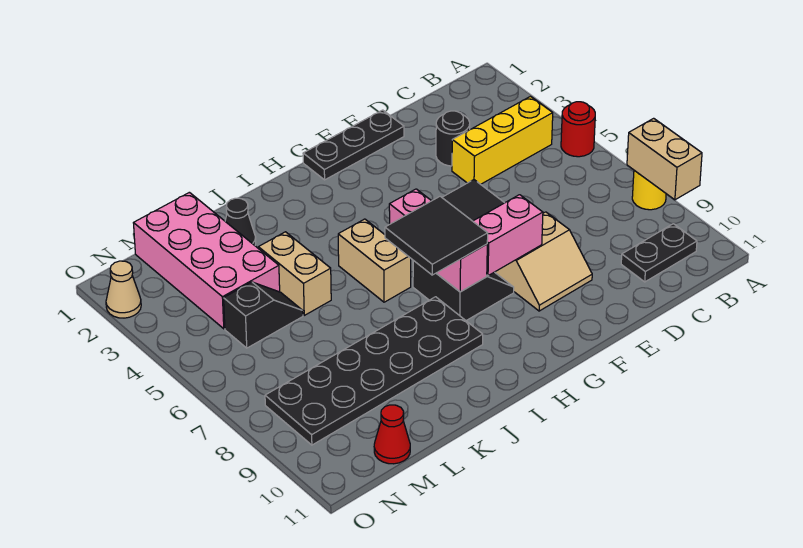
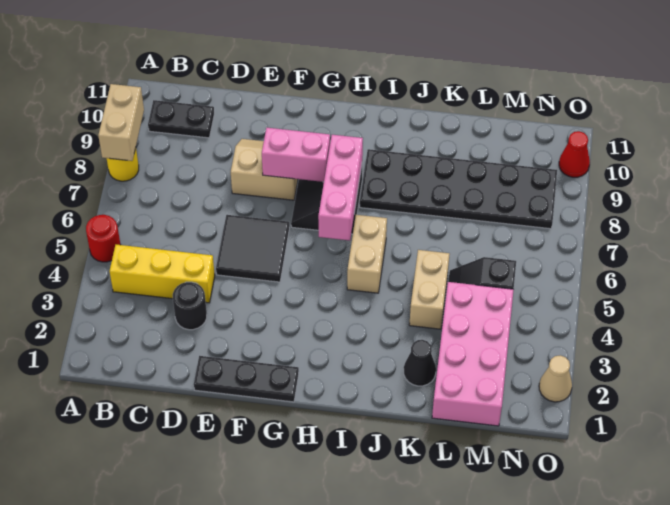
black tile H7:I8 level 3 -> none
red cone M11 level 1 -> red cone O10 level 1

